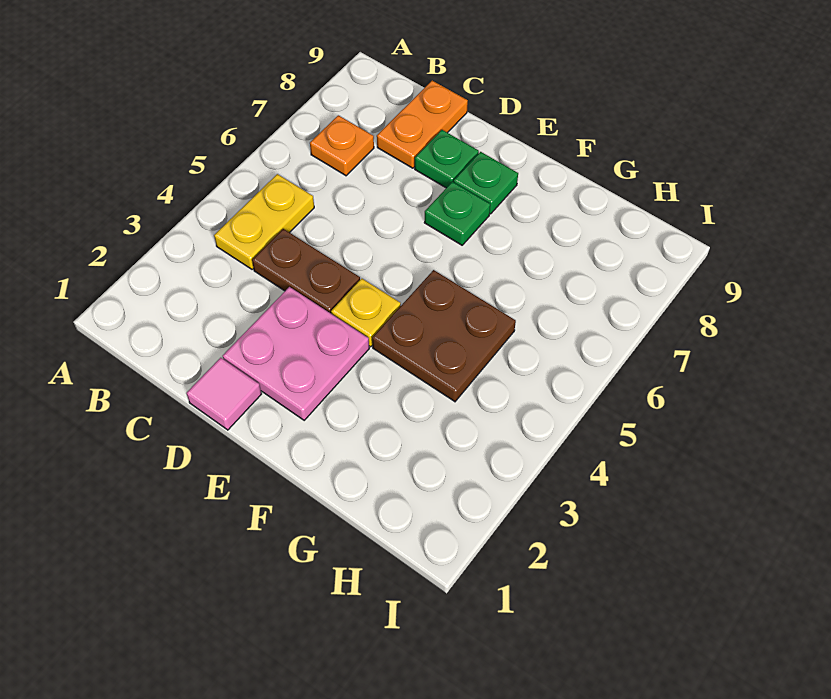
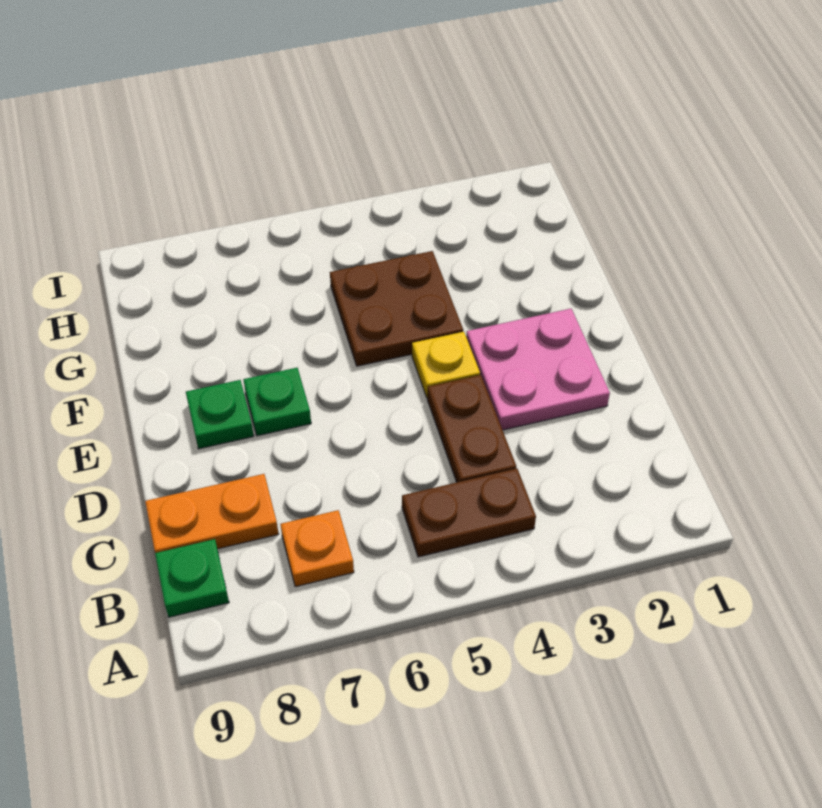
yellow plate B4:B5 level 1 -> brown plate B4:B5 level 1
pink tile D1 level 1 -> none
green plate D8 level 1 -> green plate B9 level 1

